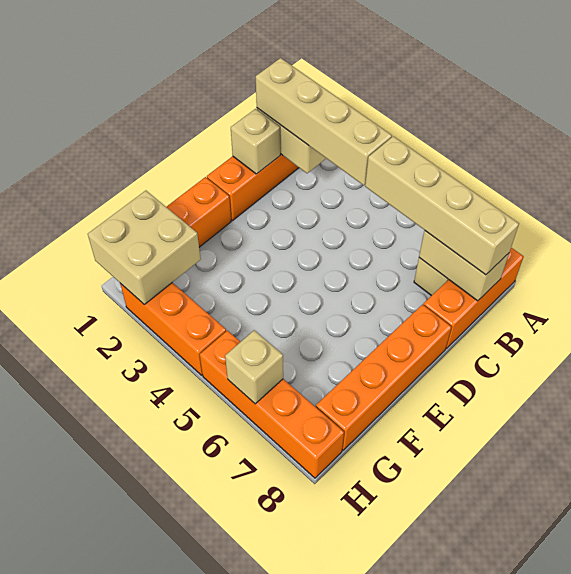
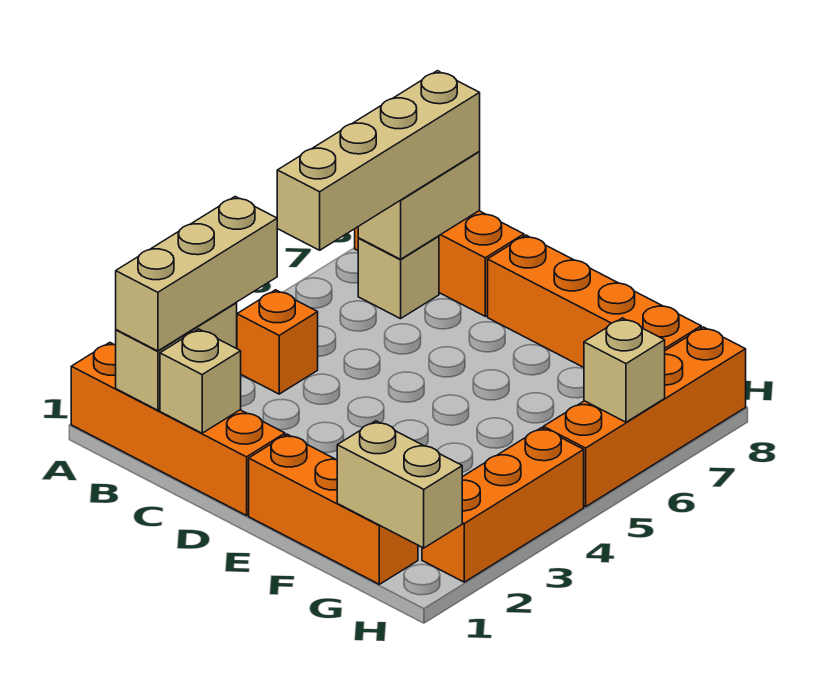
tan brick B1:B4 level 3 -> tan brick B1:B3 level 3
none -> orange brick B4 level 1
tan brick G1:H2 level 2 -> tan brick G1:H1 level 2

